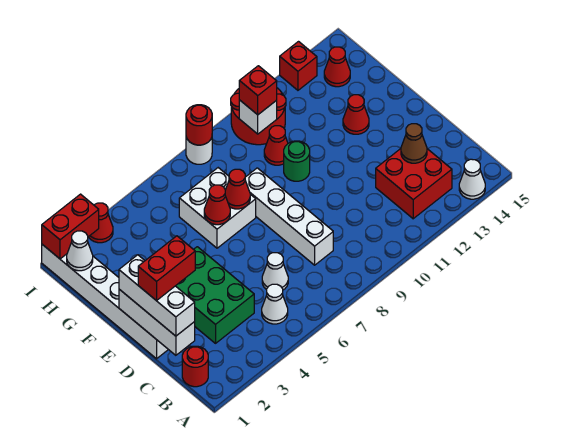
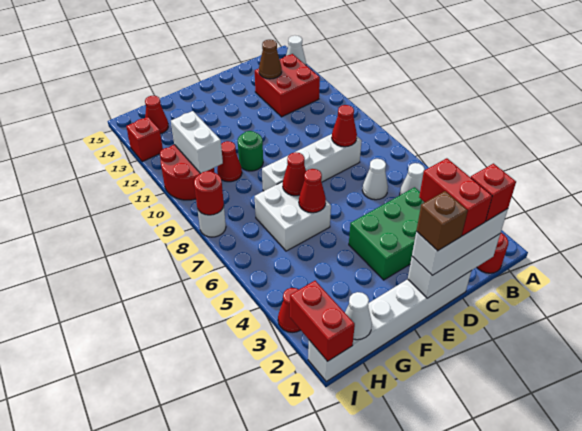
none -> brown brick E1 level 4
red cone F13 level 1 -> red cone C8 level 2
white brick H10 level 2 -> white brick H10:H11 level 2
red brick H10 level 3 -> red brick C1 level 4

